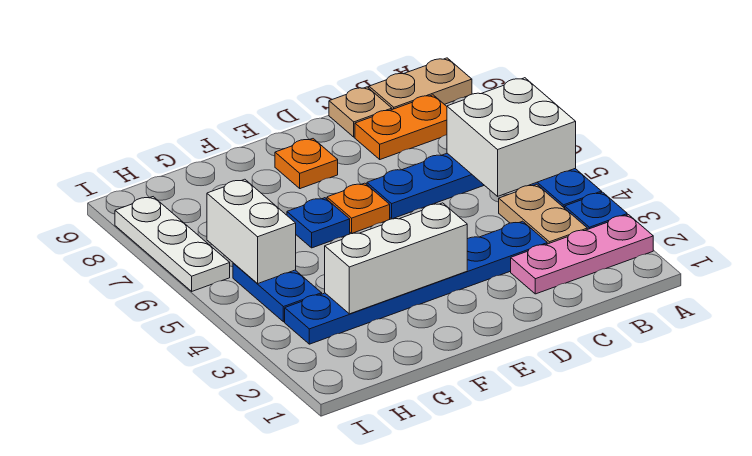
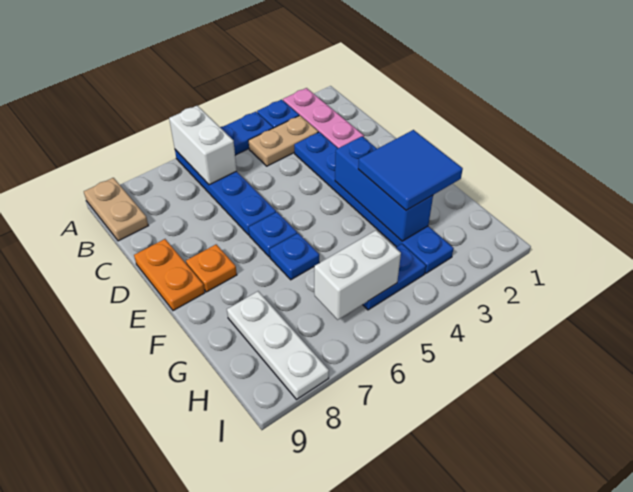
white brick A5:B6 level 2 -> white brick A6:B6 level 2
orange plate B8:C8 level 1 -> orange plate D9:E9 level 1
tan plate C9 level 1 -> none
white brick E3:G3 level 2 -> blue brick E3:G3 level 2
orange plate E6 level 1 -> blue plate E6 level 1
none -> blue tile F2:G3 level 3
white plate I6:I8 level 1 -> white plate G8:I8 level 1

